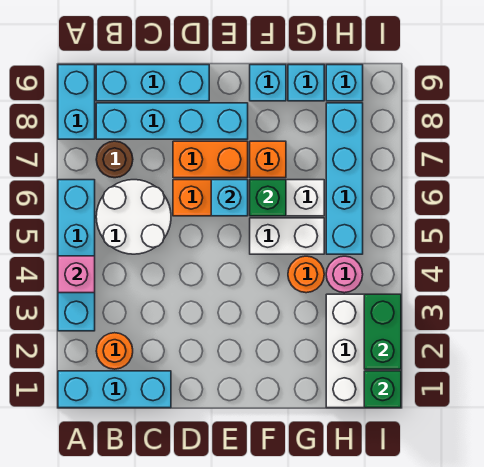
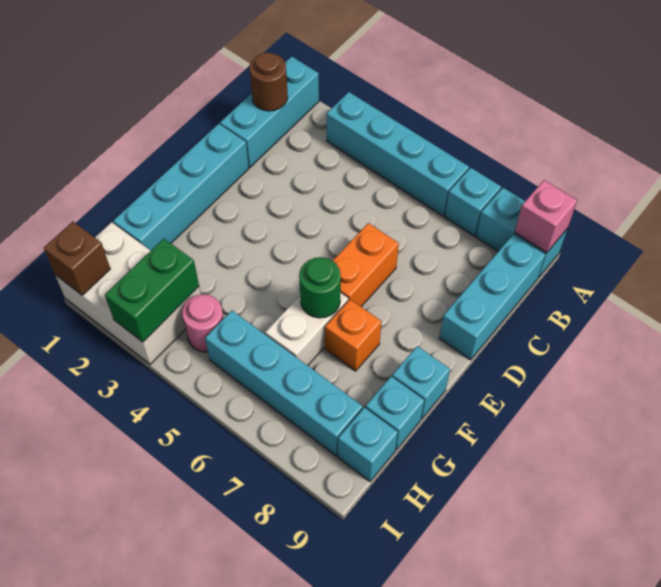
pink brick A4 level 2 -> pink brick A9 level 2
orange round brick B2 level 1 -> none
white round brick B5:C6 level 1 -> none
brown round brick B7 level 1 -> brown round brick B1 level 2
cyan brick B8:E8 level 1 -> cyan brick D1:G1 level 1
orange brick D7:E7 level 1 -> none
cyan brick E6 level 2 -> cyan brick A7 level 1
white brick F5:G5 level 1 -> none
green brick F6 level 2 -> green round brick F6 level 2
orange round brick G4 level 1 -> none
green brick I1 level 2 -> brown brick I1 level 2
green brick I2:I3 level 2 -> green brick H3:I3 level 2

